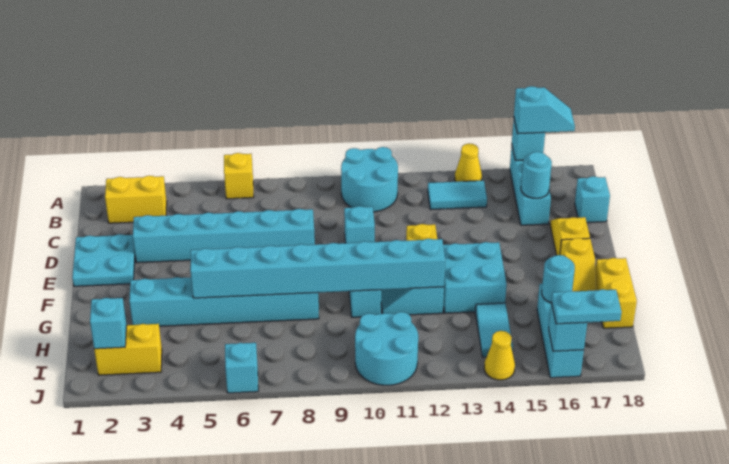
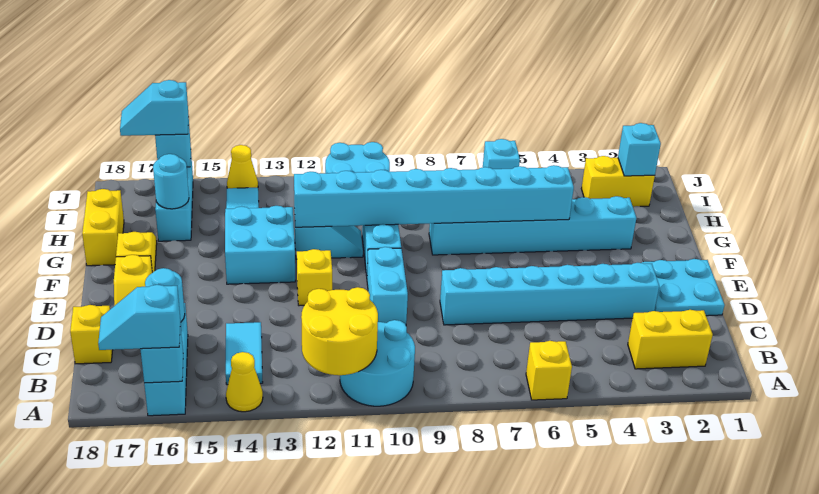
none -> yellow round brick A11:B12 level 2
cyan tile B13:B14 level 1 -> cyan tile B14:C14 level 1
cyan brick C18 level 1 -> yellow brick C18 level 1
cyan brick D10 level 1 -> cyan brick D10:E10 level 1
cyan plate J16:J17 level 3 -> cyan slope J16:J17 level 3 top 16

